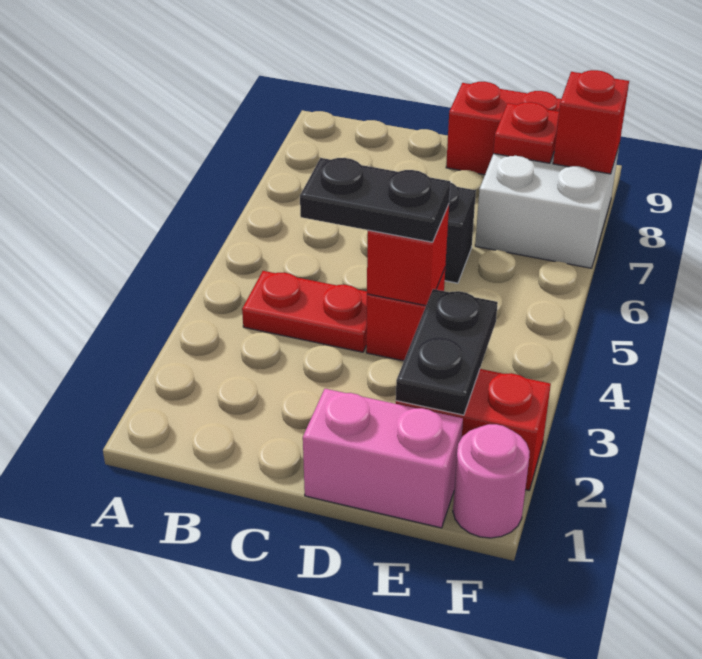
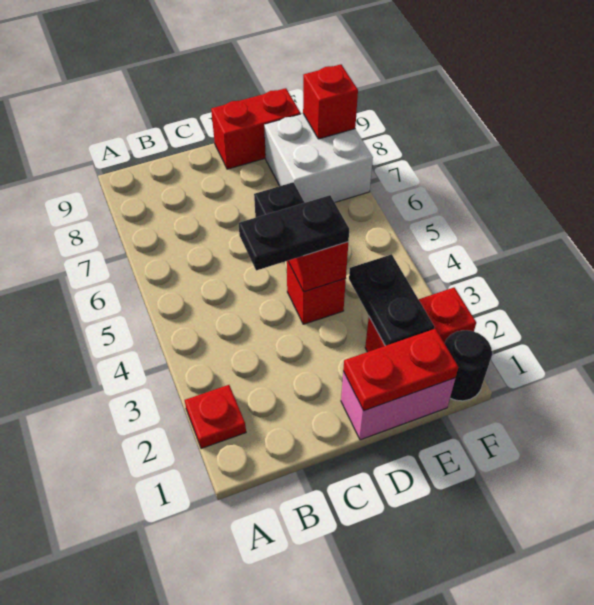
red plate B4:C4 level 1 -> red plate D1:E1 level 2
red plate E8 level 2 -> red plate A2 level 1
pink round brick F1 level 1 -> black round brick F1 level 1

